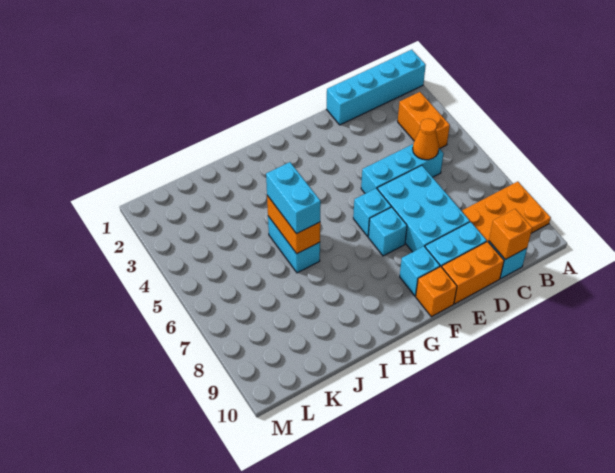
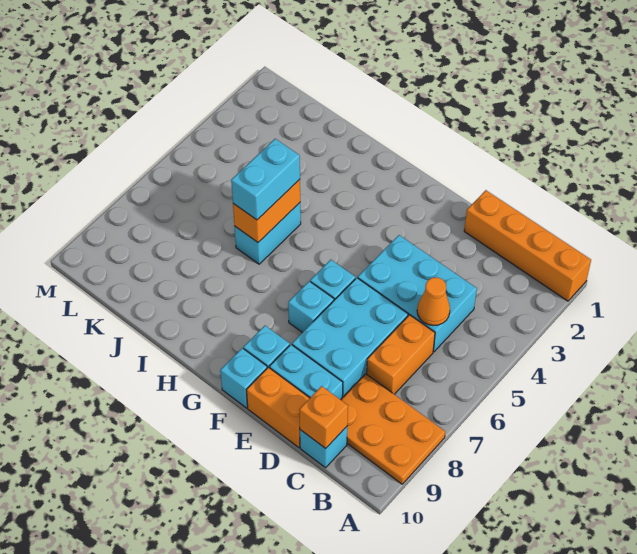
cyan brick A1:D1 level 1 -> orange brick A1:D1 level 1
orange brick B3:B4 level 1 -> orange brick C6:C7 level 1
cyan brick C5:E5 level 1 -> cyan brick C4:E5 level 1
orange brick F10 level 1 -> cyan brick F10 level 1

